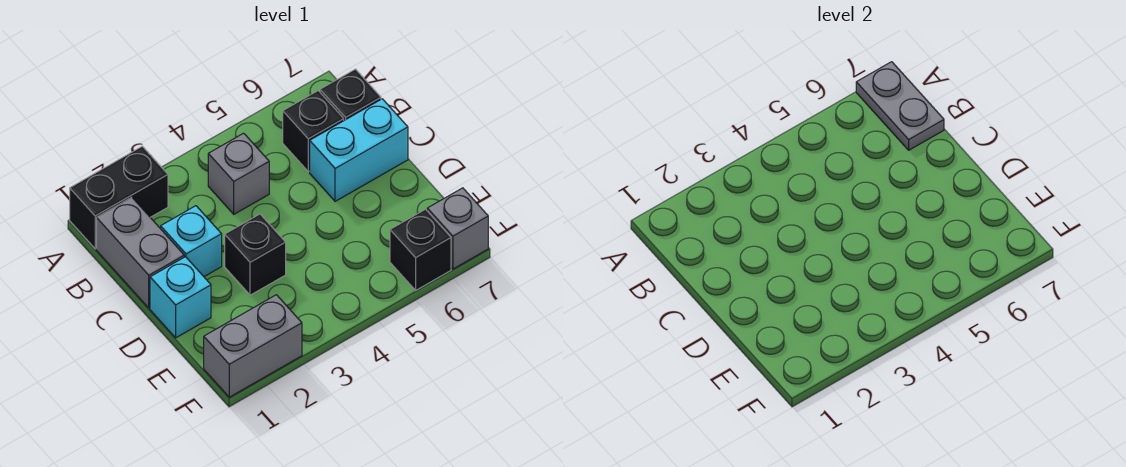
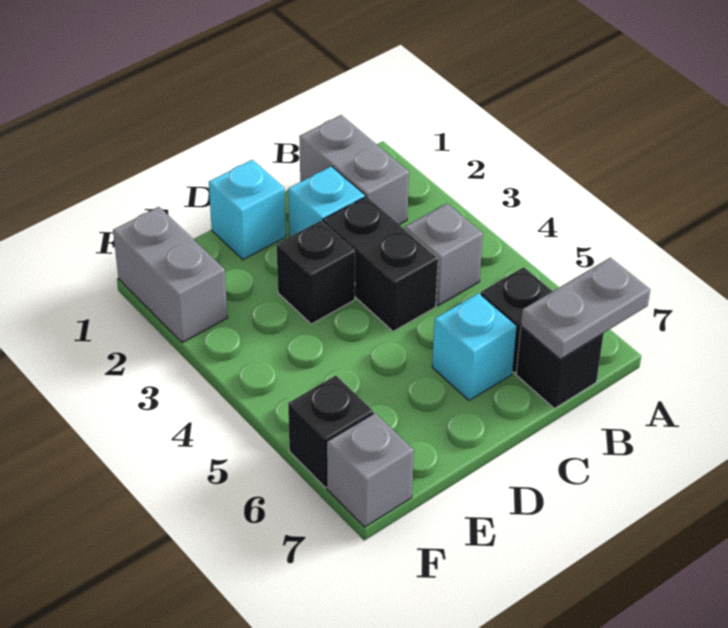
black brick A1:A2 level 1 -> black brick C3:C4 level 1
grey brick B1:C1 level 1 -> grey brick B1:B2 level 1
cyan brick C6:C7 level 1 -> cyan brick C6 level 1

